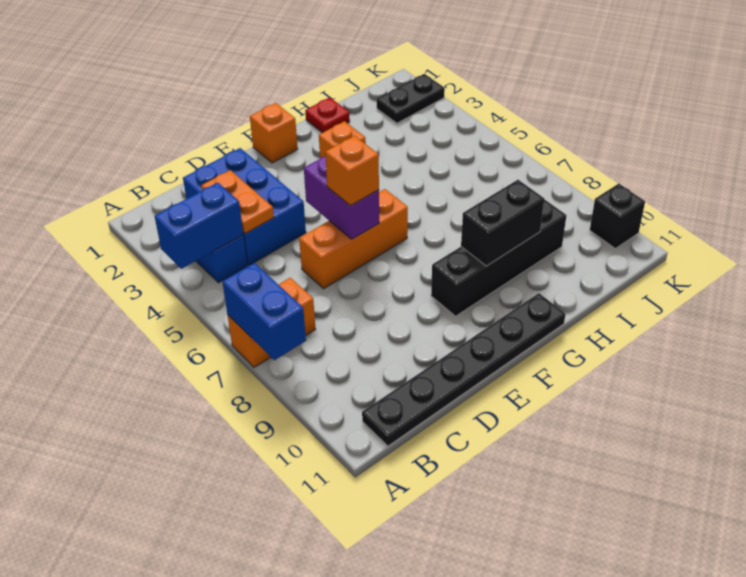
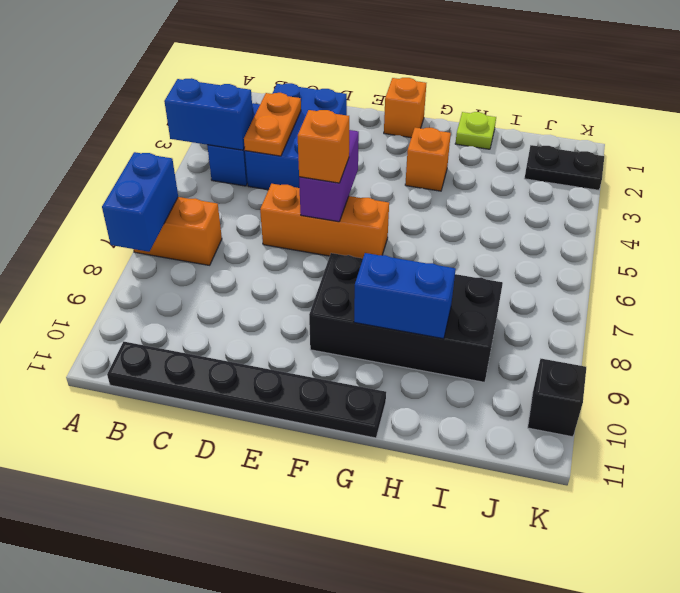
black brick F9:I9 level 1 -> black brick F8:I9 level 1
black brick G9:H9 level 2 -> blue brick G9:H9 level 2
red plate H1 level 1 -> lime plate H1 level 1

